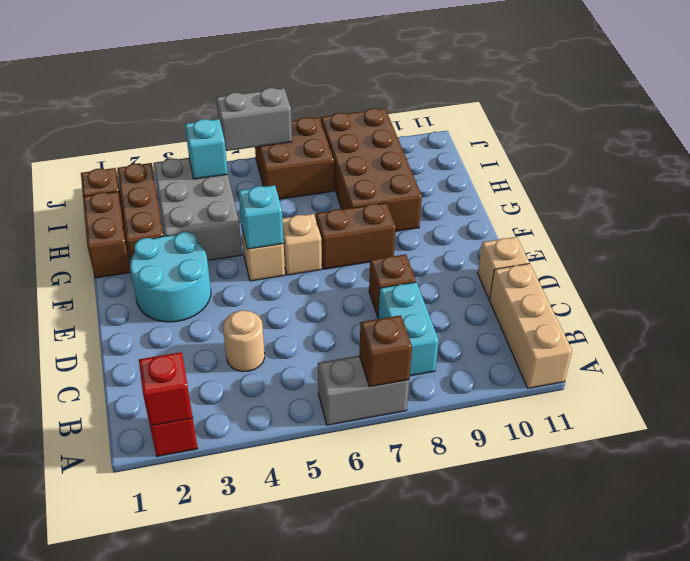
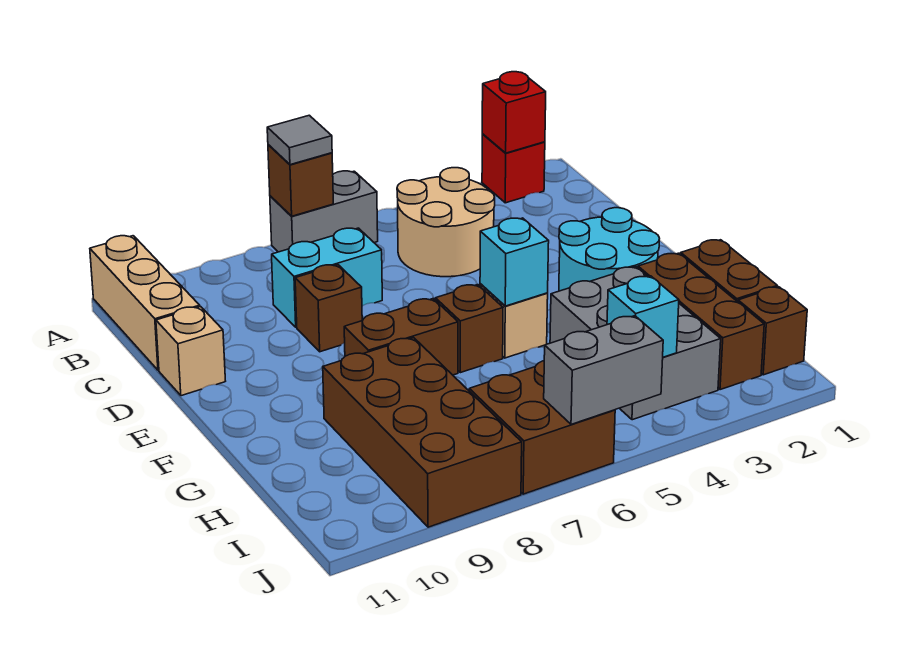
none -> grey tile A7 level 3
cyan brick B8:C8 level 1 -> cyan brick C7:C8 level 1
tan round brick C4 level 1 -> tan round brick B4:C5 level 1
tan brick F6 level 1 -> brown brick F6 level 1

